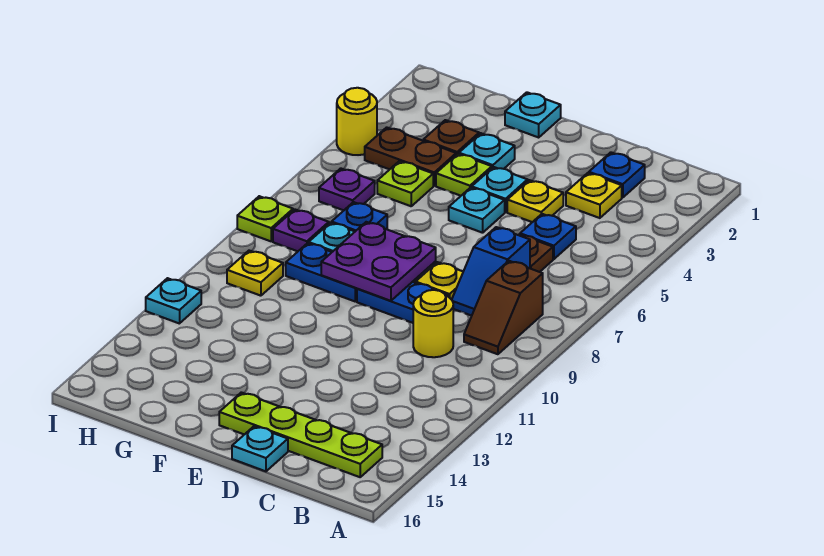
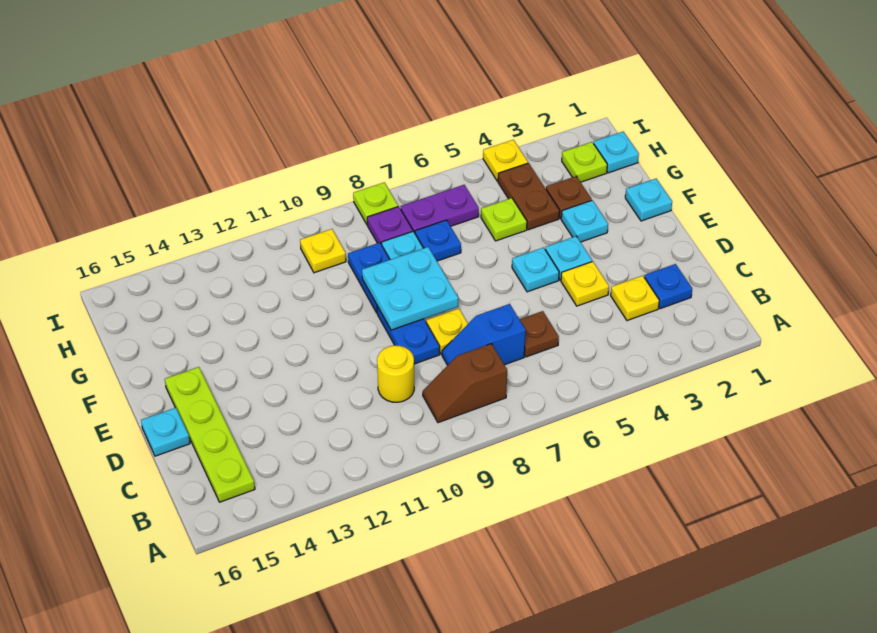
blue plate C5 level 1 -> none
purple plate E8:F9 level 2 -> cyan plate E8:F9 level 2
lime plate F4 level 1 -> lime plate H2 level 1
purple plate H6 level 1 -> purple plate H6:H7 level 1
yellow round brick I4 level 1 -> yellow plate I4 level 1
cyan plate I12 level 1 -> cyan plate H1 level 1

